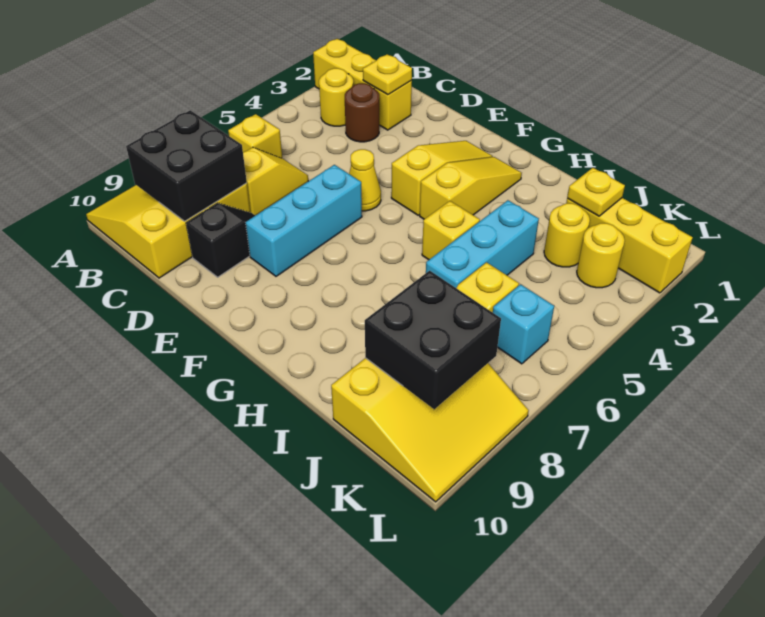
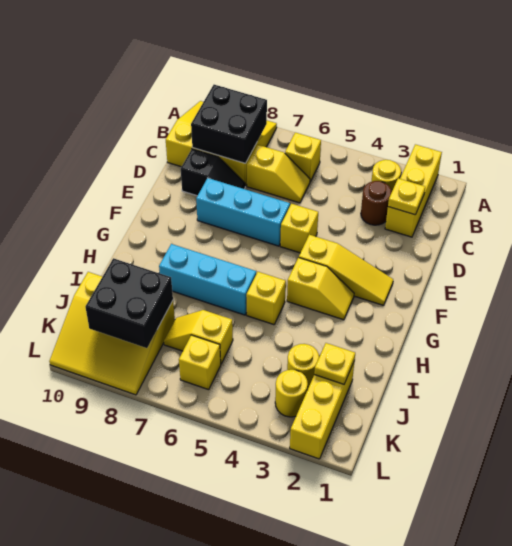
yellow cone E5 level 1 -> yellow brick E5 level 1
yellow slope G2:G4 level 1 top 4 -> yellow slope G3:G4 level 1 top 4
cyan brick I4:I6 level 1 -> cyan brick H6:H8 level 1
cyan brick K6 level 1 -> yellow brick K6 level 1

